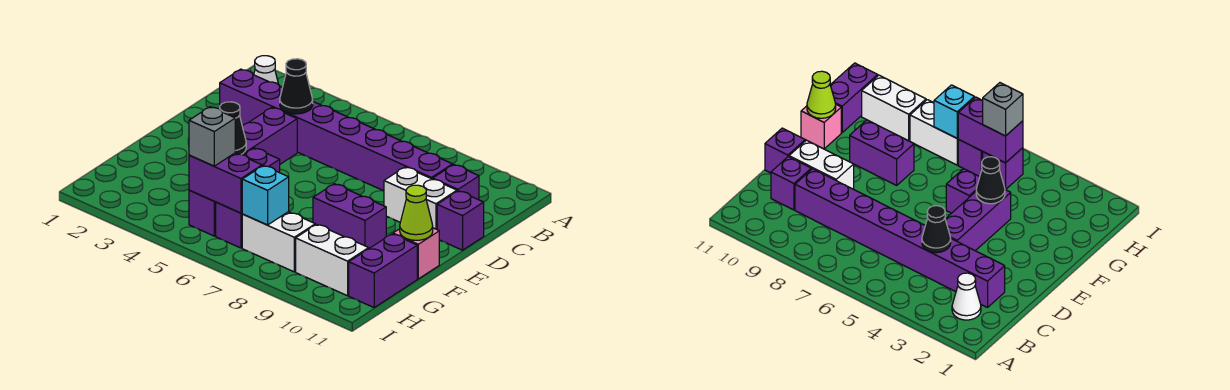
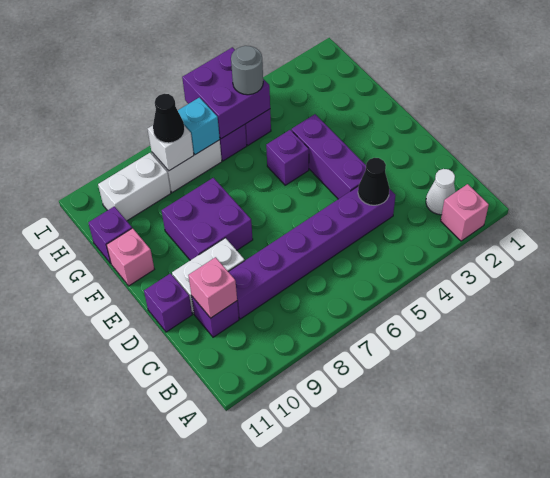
none -> pink brick A2 level 1
purple brick C2:C9 level 1 -> purple brick C4:C9 level 1
none -> pink brick C10 level 2
black cone F4 level 2 -> black cone H8 level 3
purple brick F8:F9 level 1 -> purple brick E8:F9 level 1
lime cone F11 level 2 -> none
purple brick G11:H11 level 1 -> purple brick G11 level 1
purple brick H5:H6 level 2 -> purple brick H5:I6 level 2
grey brick H5 level 3 -> grey round brick H5 level 3
none -> white brick H8 level 2

